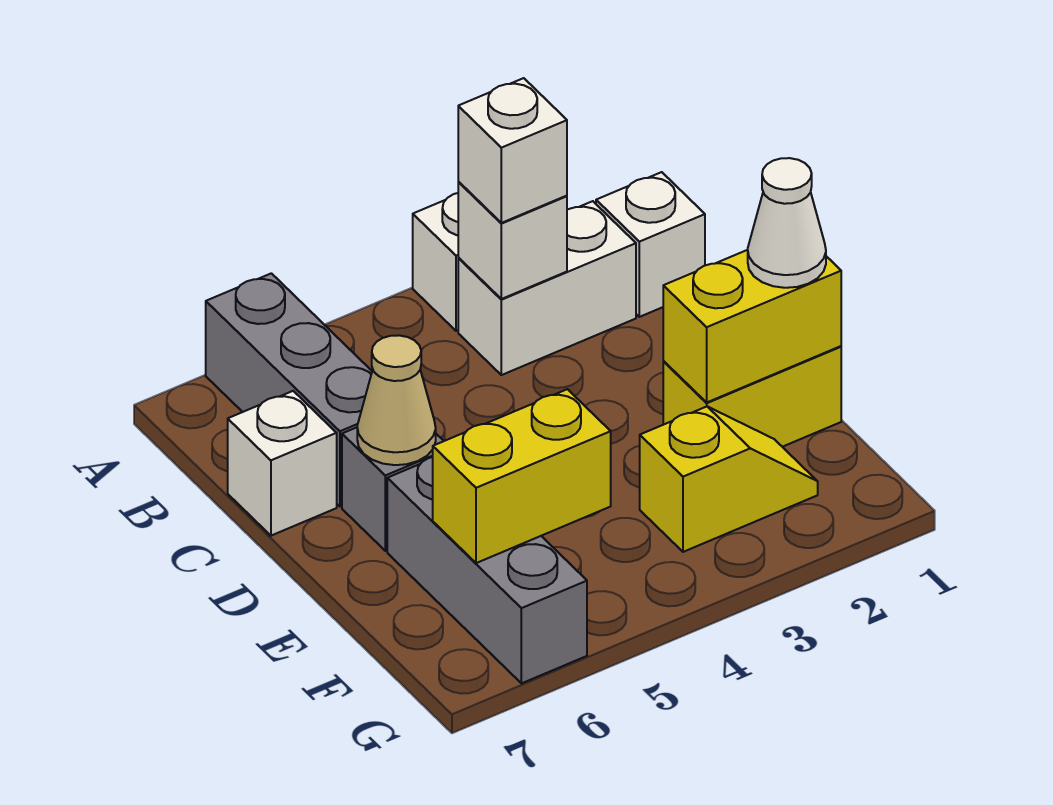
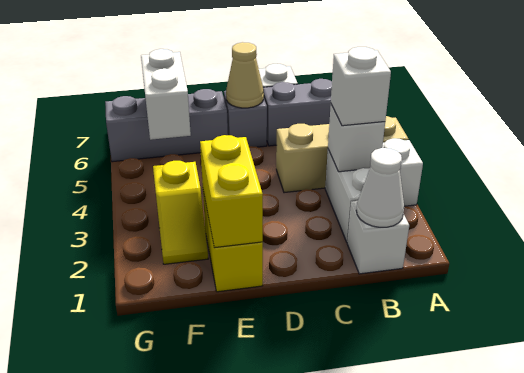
none -> tan brick A4:C4 level 1
white cone E1 level 3 -> white cone B1 level 2
yellow brick F5:F6 level 2 -> white brick F5:F6 level 2

